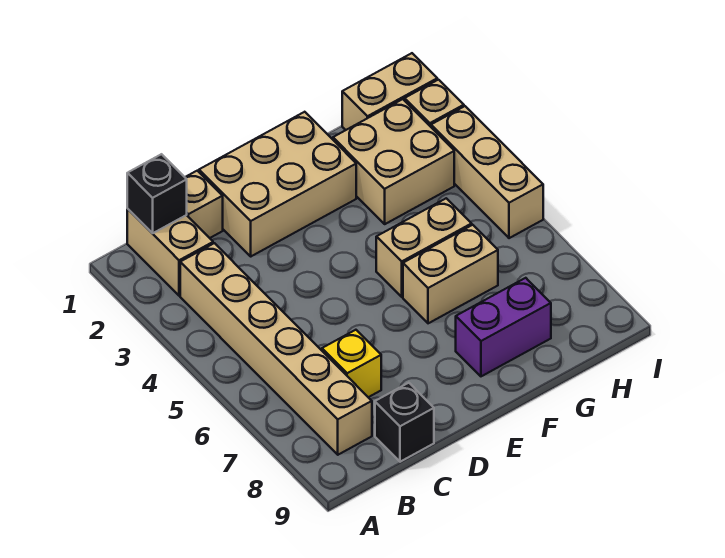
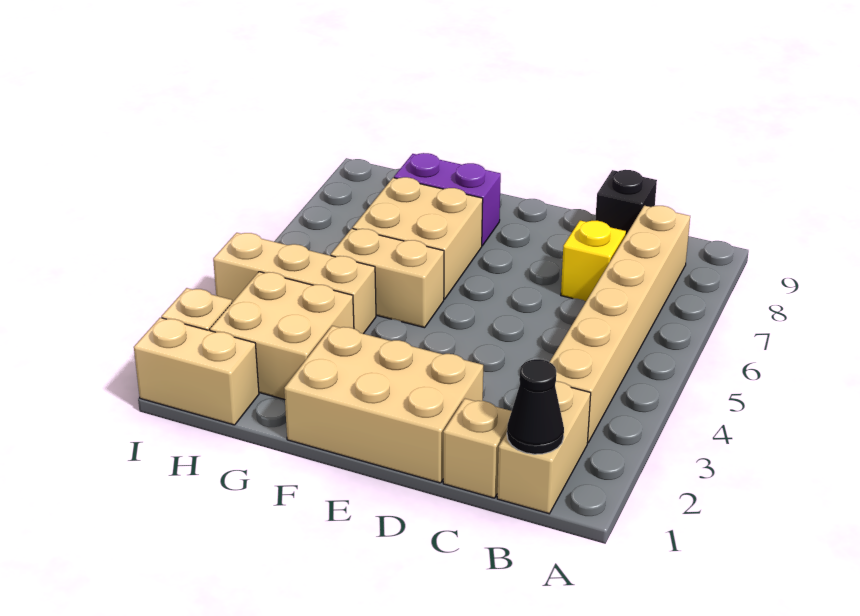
black brick B1 level 2 -> black cone B1 level 2
tan brick F6:G6 level 1 -> tan brick F6:G7 level 1
tan brick I3:I5 level 1 -> tan brick G4:I4 level 1

